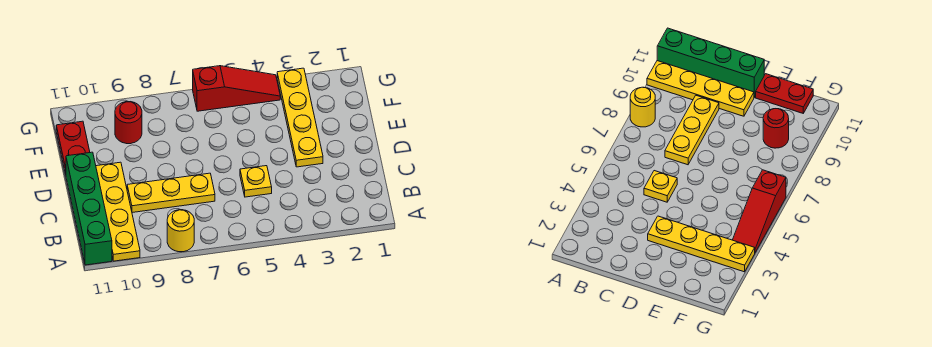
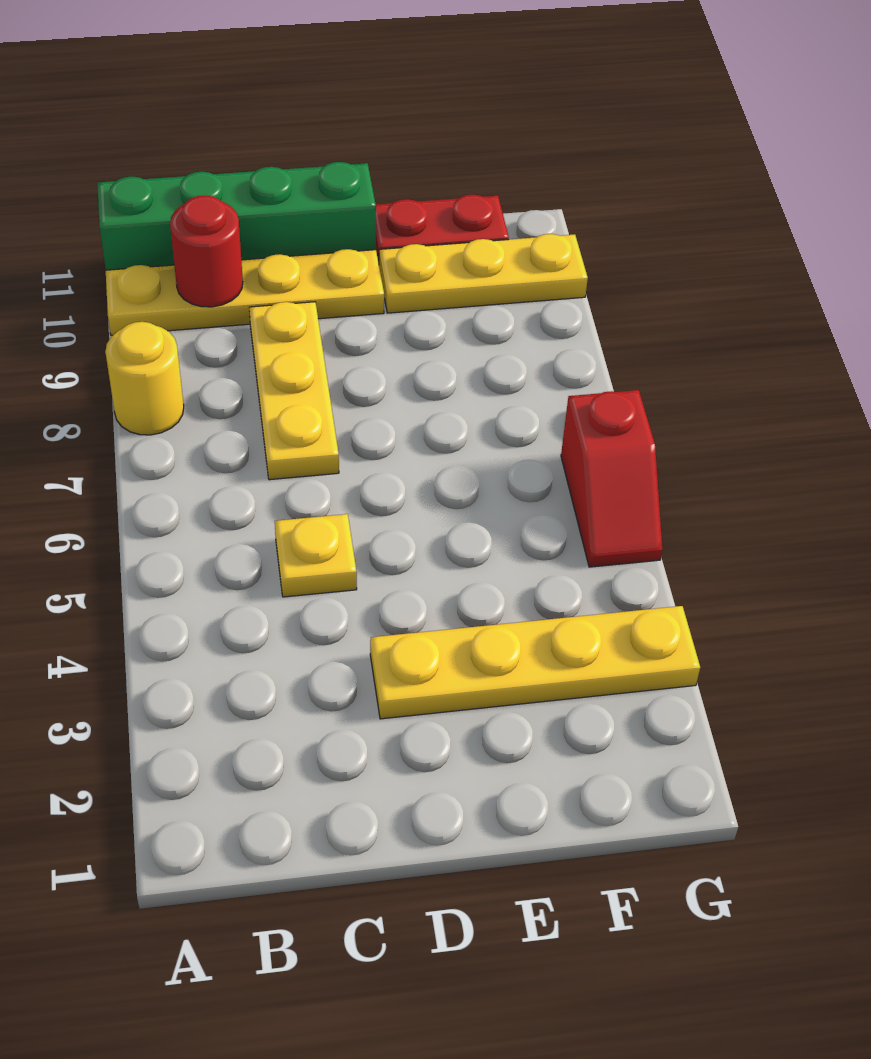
none -> yellow plate E10:G10 level 1
red round brick F9 level 1 -> red round brick B10 level 2
red slope G4:G6 level 1 top 6 -> red slope G5:G6 level 1 top 6

